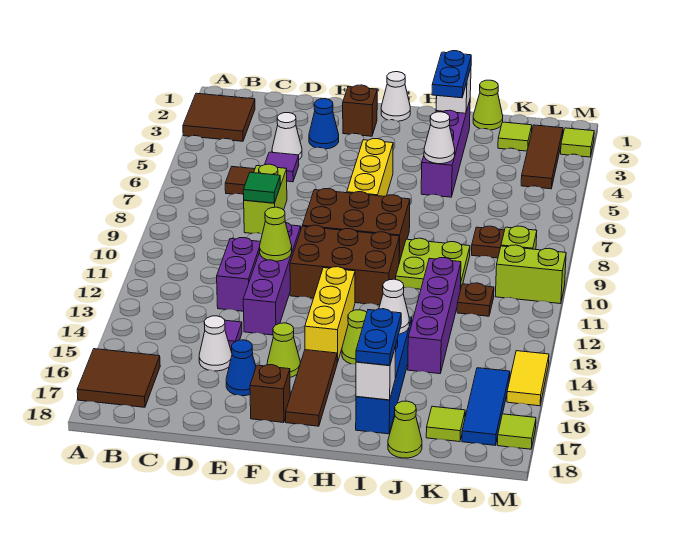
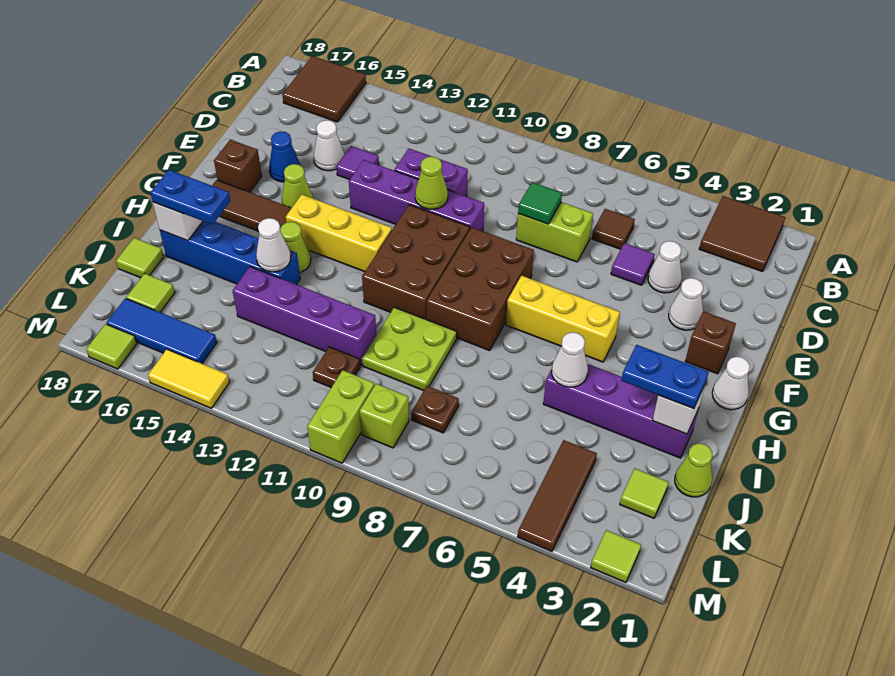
blue cone E3 level 1 -> white cone E3 level 1
lime cone J18 level 1 -> lime tile J18 level 1
brown tile L2:L4 level 1 -> brown tile K4:M4 level 1

